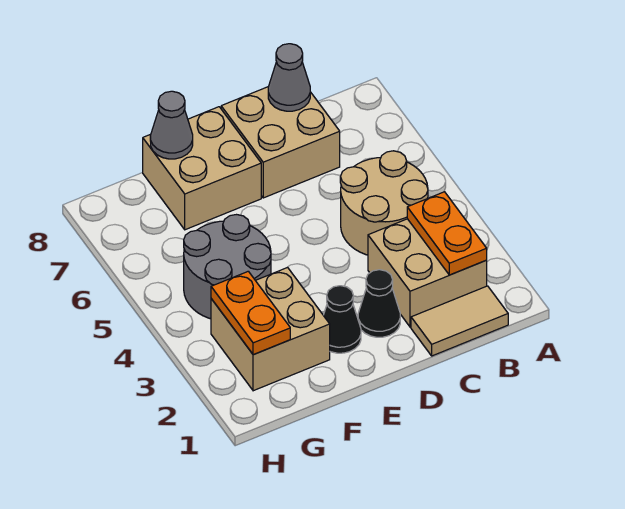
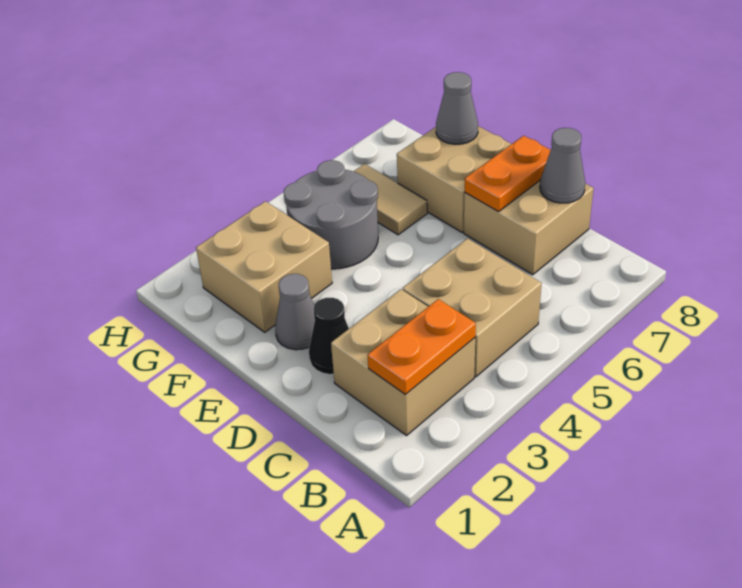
tan tile B1:C1 level 1 -> tan tile F6:G6 level 1
tan round brick B4:C5 level 1 -> tan brick B4:C5 level 1
black cone E2 level 1 -> grey cone E2 level 1
orange plate G2:G3 level 2 -> orange plate D7:D8 level 2

